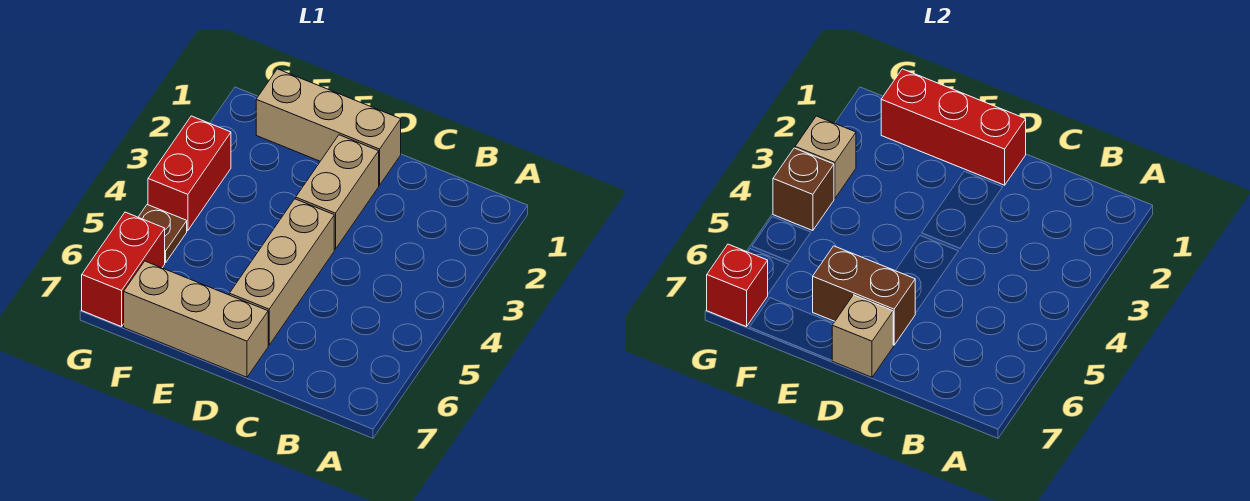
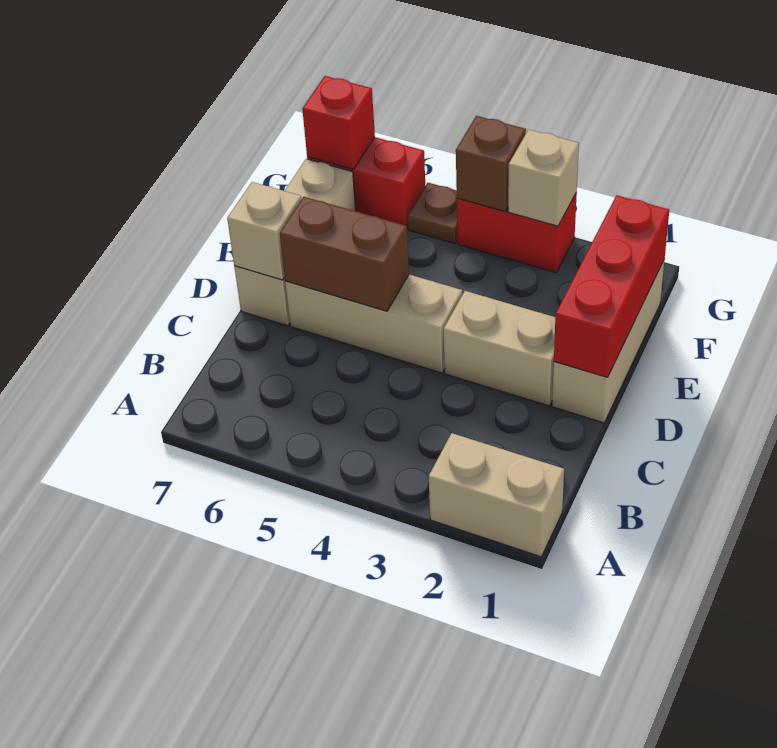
none -> tan brick A1:A2 level 1
brown brick D6:E6 level 2 -> brown brick D5:D6 level 2

